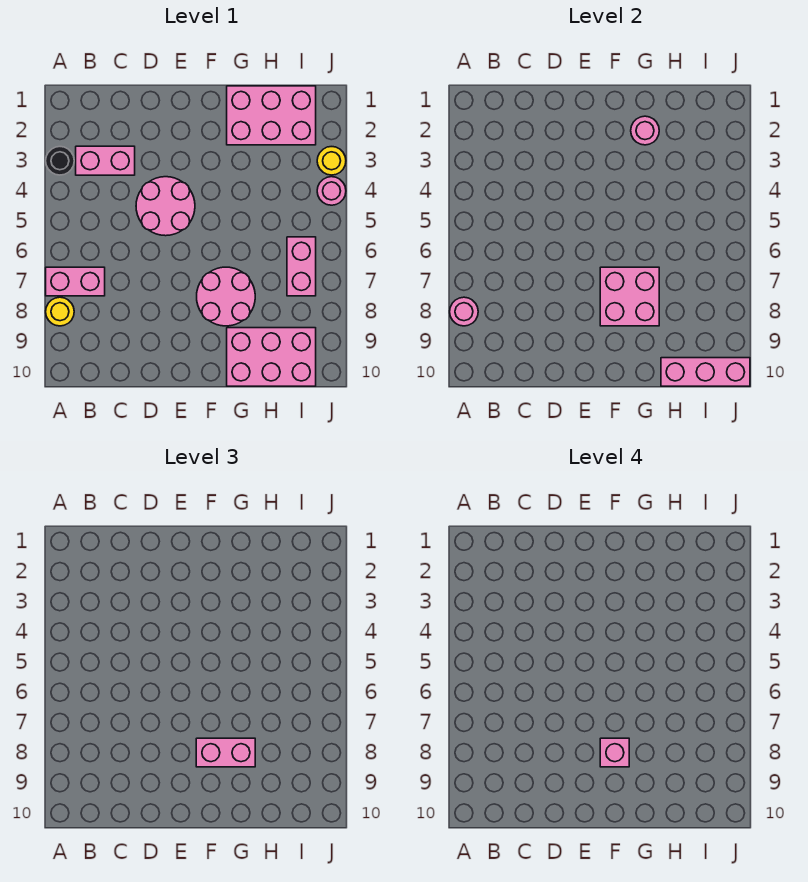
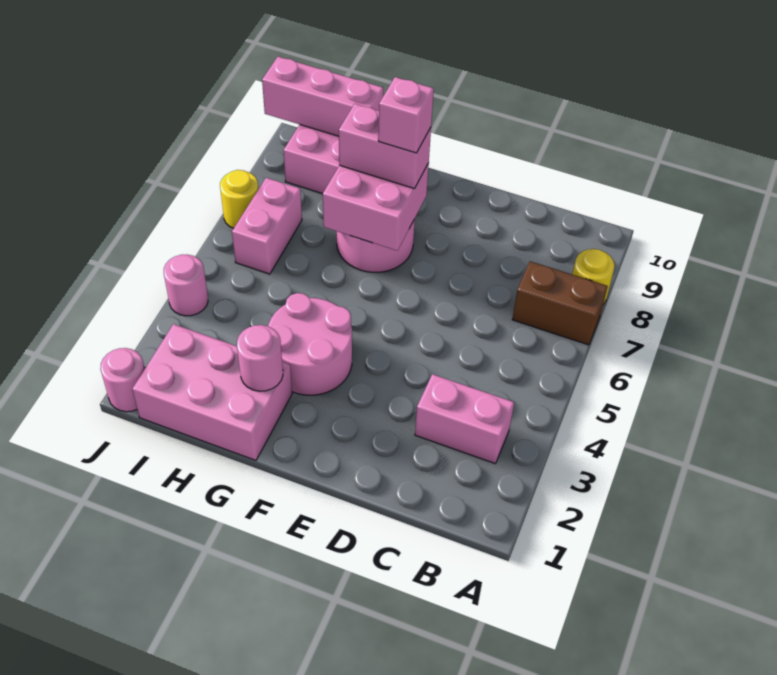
black round brick A3 level 1 -> none
pink brick A7:B7 level 1 -> brown brick A7:B7 level 1
pink round brick A8 level 2 -> pink round brick J1 level 1
pink round brick D4:E5 level 1 -> pink round brick F3:G4 level 1
yellow round brick J3 level 1 -> yellow round brick J7 level 1

